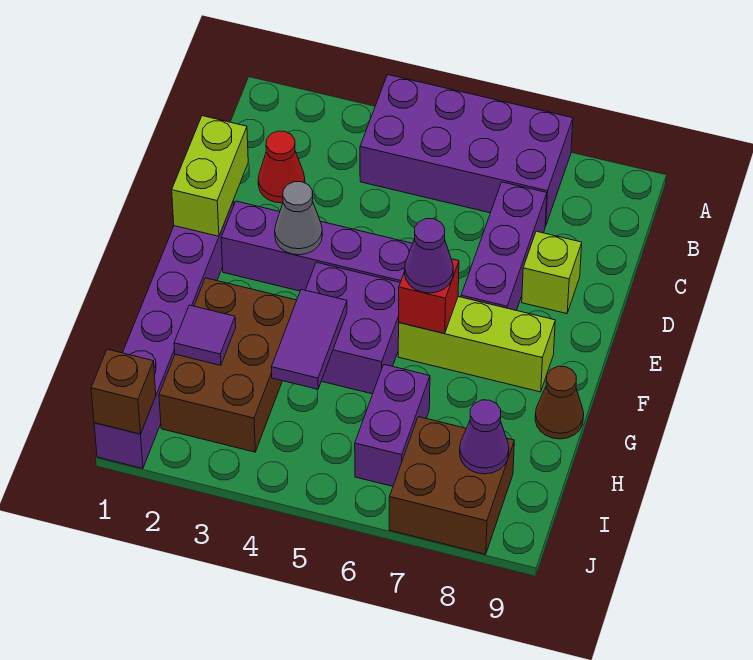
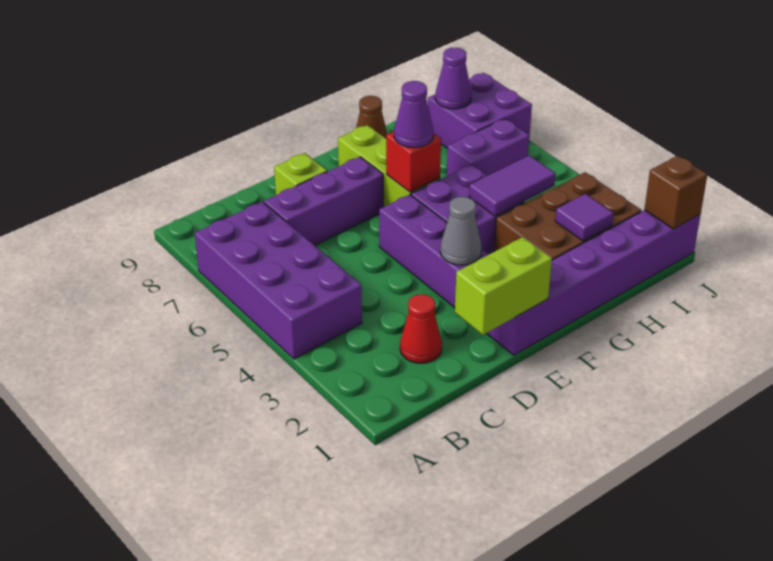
brown brick I7:J8 level 1 -> purple brick I7:J8 level 1

